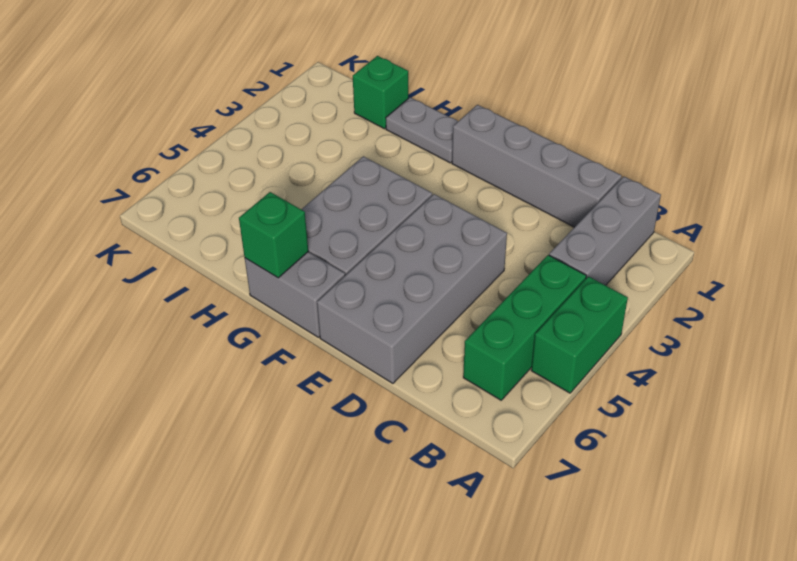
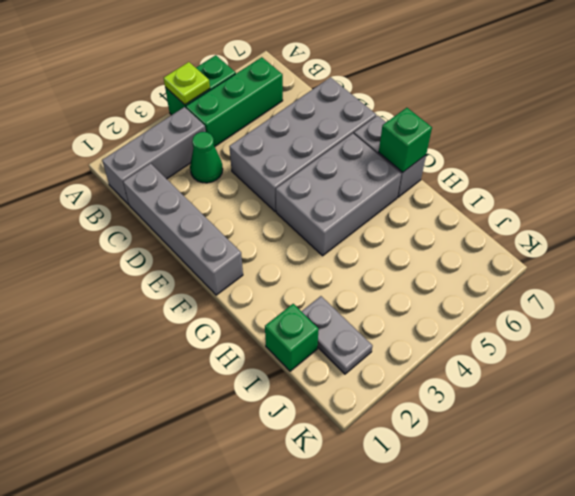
none -> lime plate A4 level 2
none -> green cone C3 level 1
grey plate G1:H1 level 1 -> grey plate I2:J2 level 1

